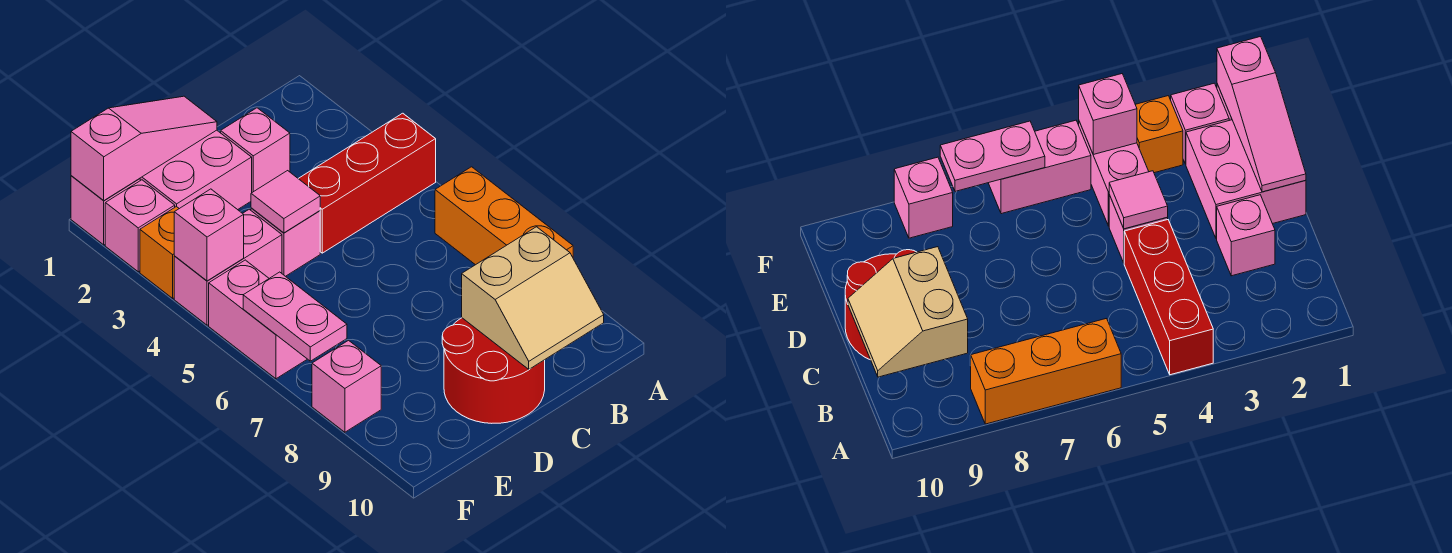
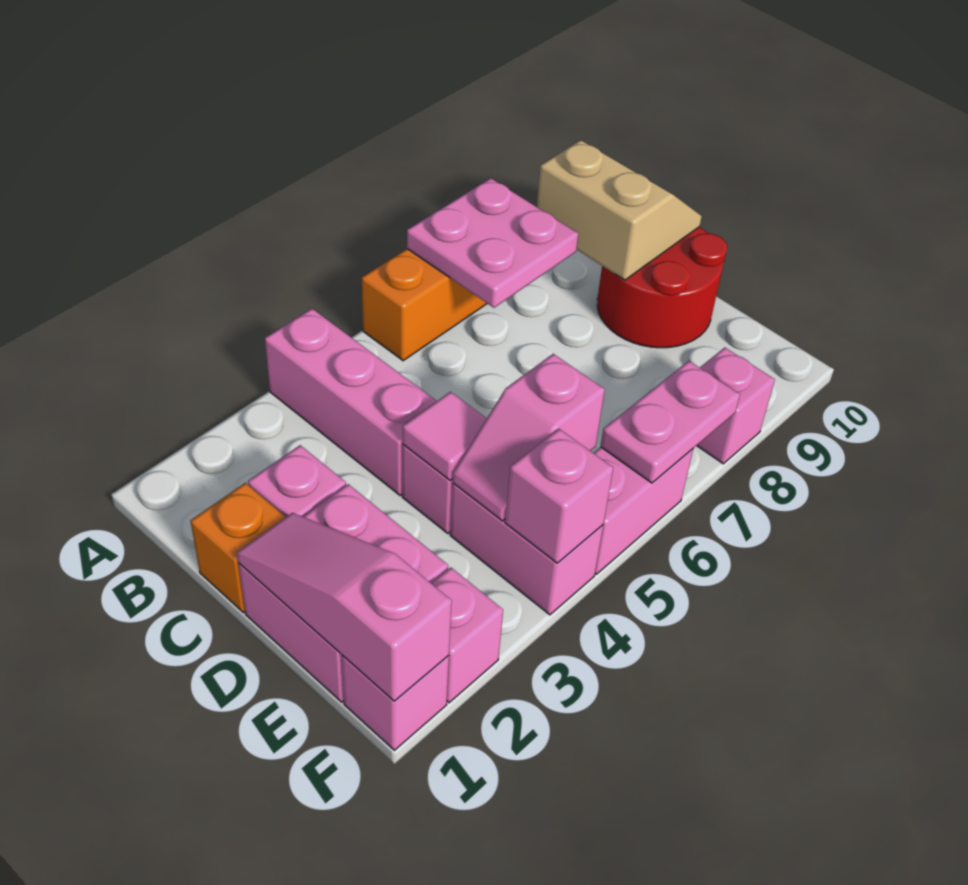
red brick A4:C4 level 1 -> pink brick A4:C4 level 1
none -> pink plate A7:B8 level 2
none -> pink slope E4:E5 level 2 top 5
orange brick F3 level 1 -> orange brick C1 level 1

